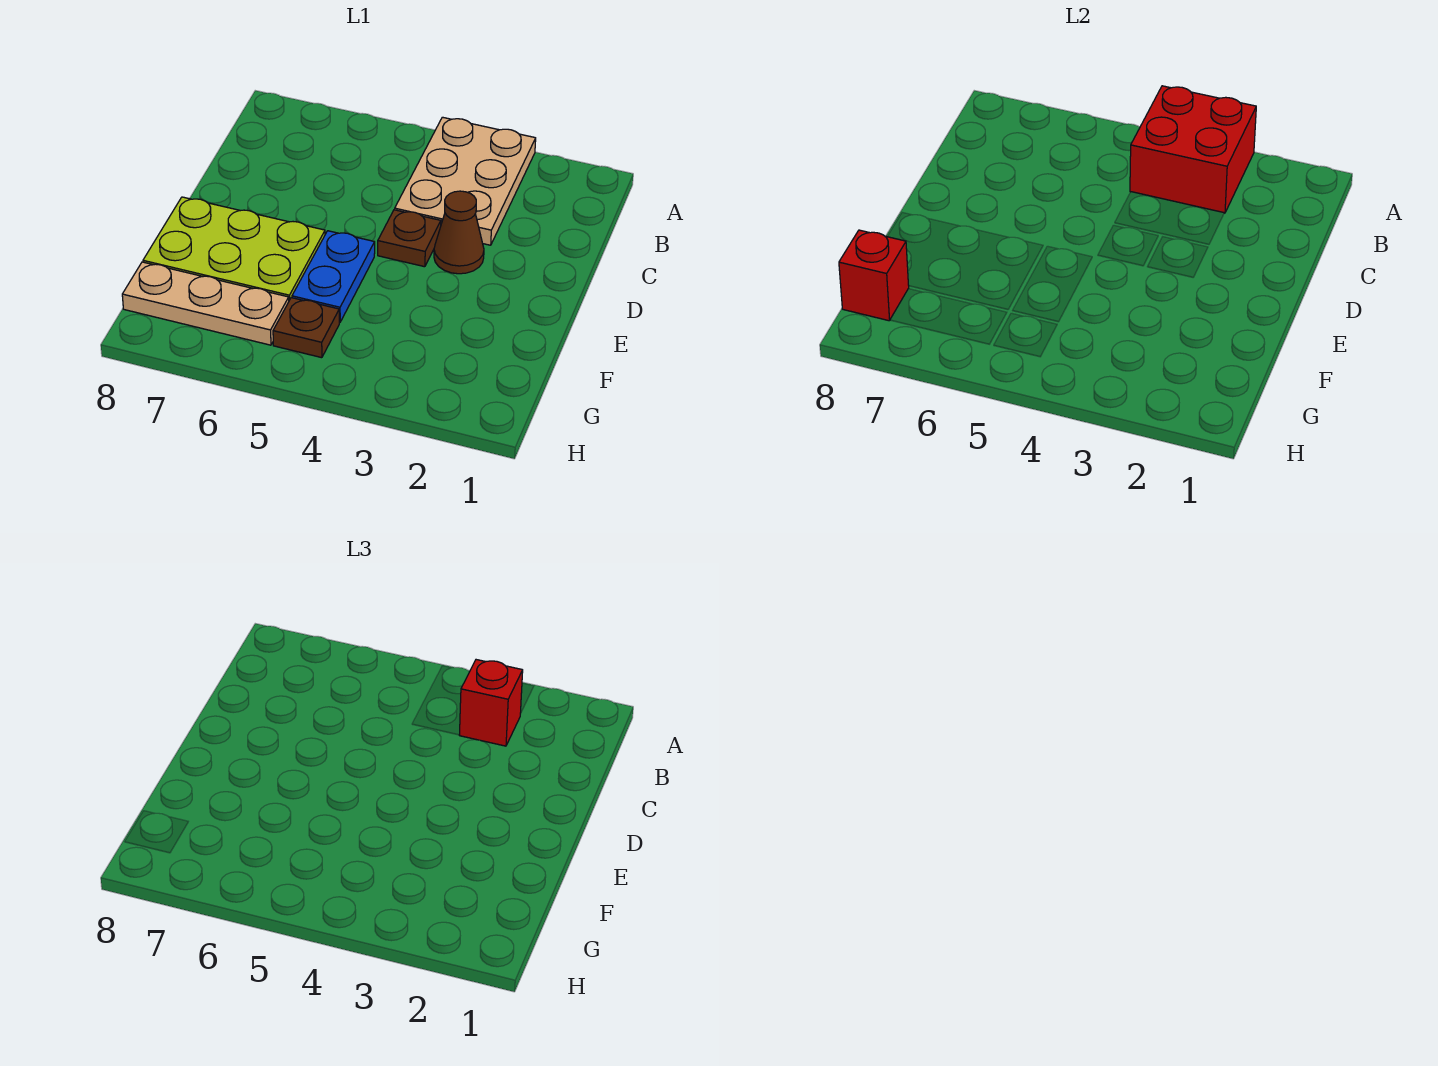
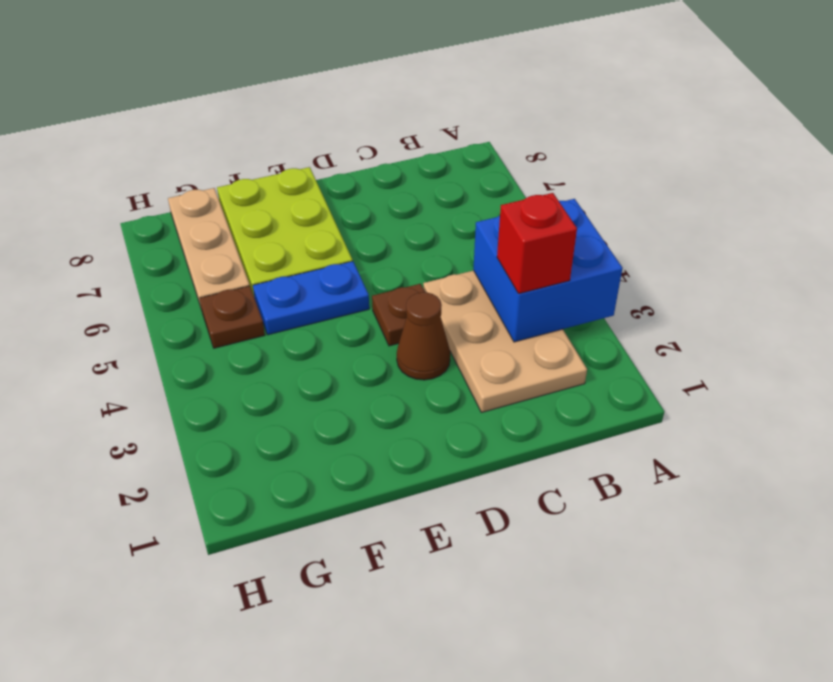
tan plate A3:C4 level 1 -> tan plate B2:C4 level 1
red brick A3:B4 level 2 -> blue brick A3:B4 level 2
red brick G8 level 2 -> none

